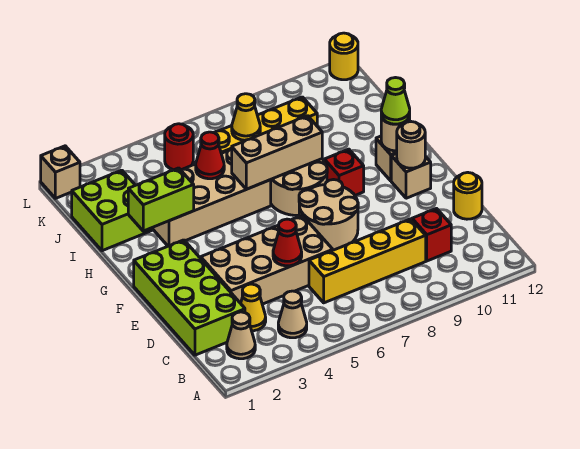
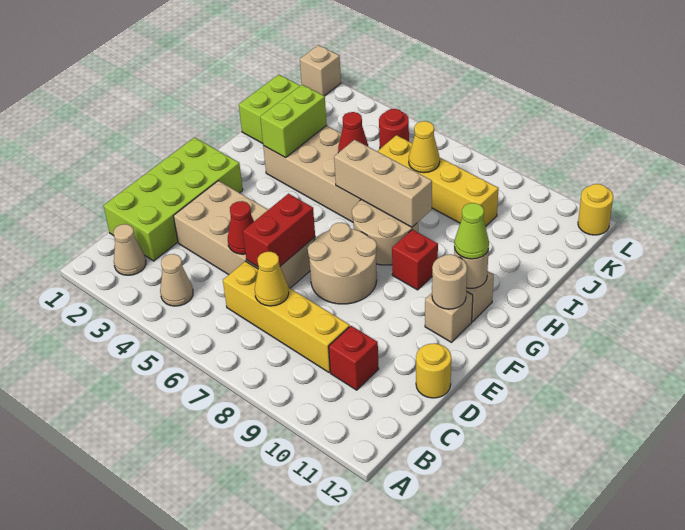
yellow cone C3 level 1 -> yellow cone C7 level 2
none -> red brick D6:E6 level 2
lime brick H2:H3 level 2 -> lime brick H3:I3 level 2

